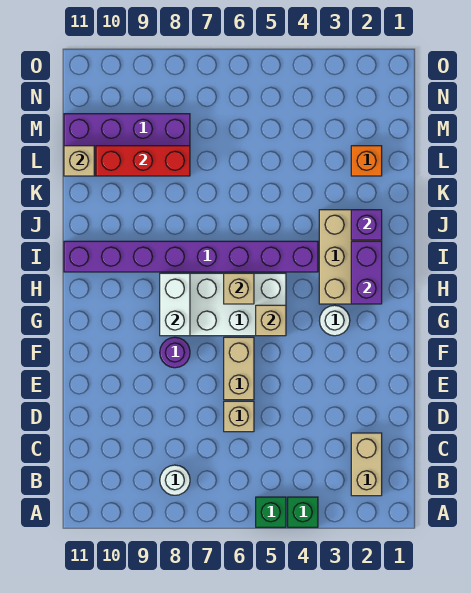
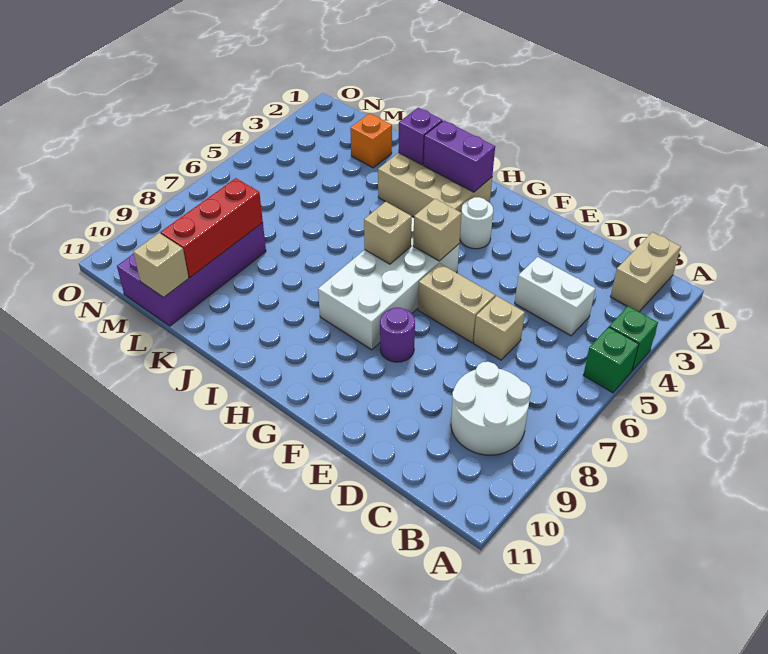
tan brick B2:C2 level 1 -> tan brick B1:B2 level 1
white round brick B8 level 1 -> white round brick B8:C9 level 1
white brick G8:H8 level 2 -> white brick C4:D4 level 1
purple brick I4:I11 level 1 -> none

